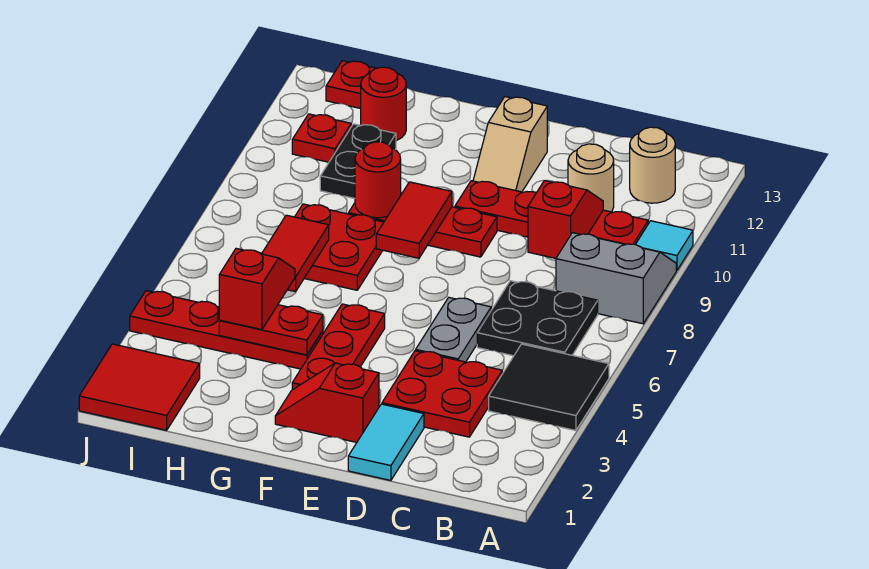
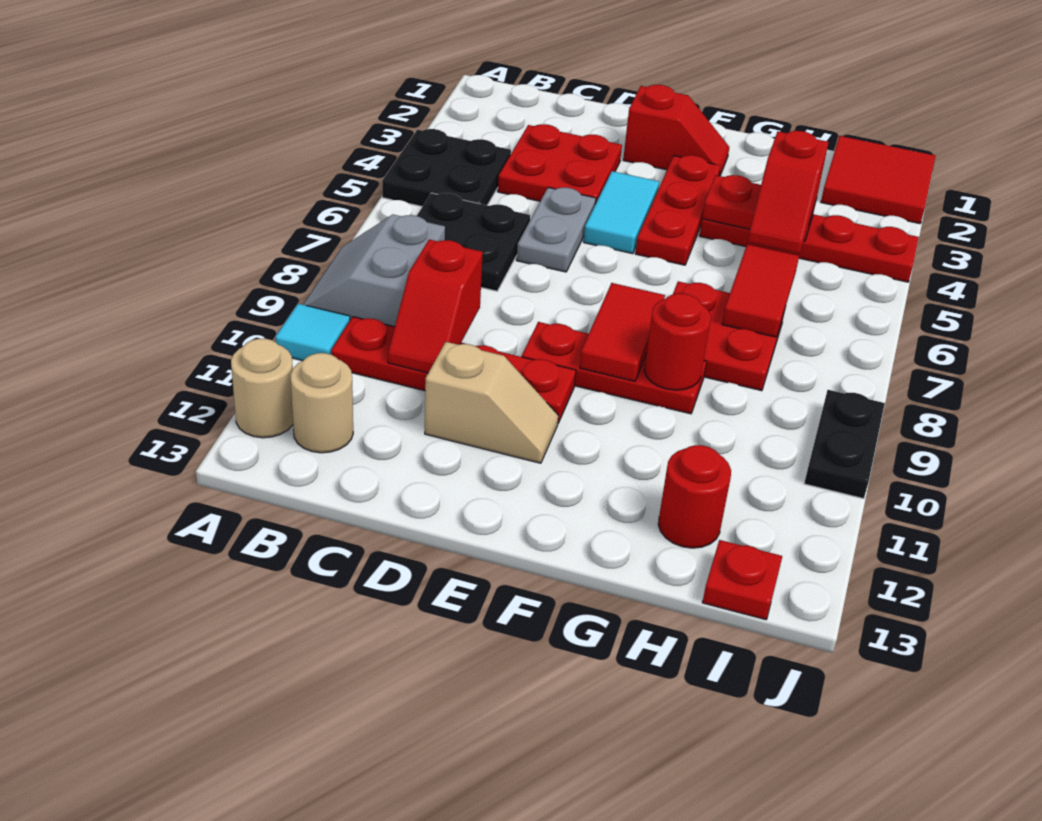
black tile A4:B5 level 1 -> black plate A4:B5 level 1
grey slope A8:B9 level 1 top 8 -> grey slope A8:B9 level 1 top B
tan round brick C11 level 1 -> tan round brick A12 level 1
cyan tile D1:D2 level 1 -> cyan tile E4:E5 level 1
tan slope E11:E12 level 1 top 12 -> tan slope D11:E11 level 1 top D
black plate H10:H11 level 1 -> black plate J9:J10 level 1
red plate I11 level 1 -> none

